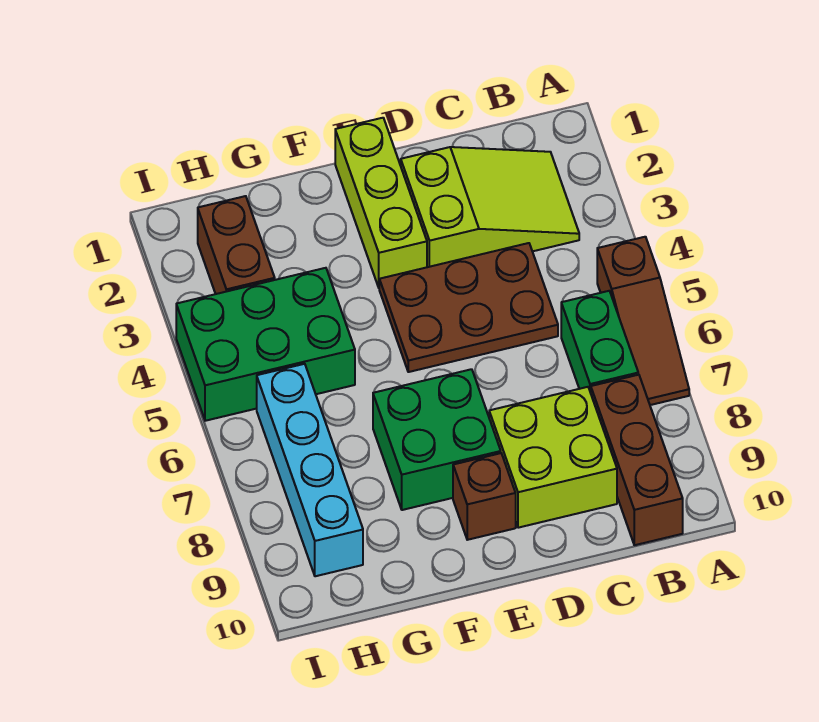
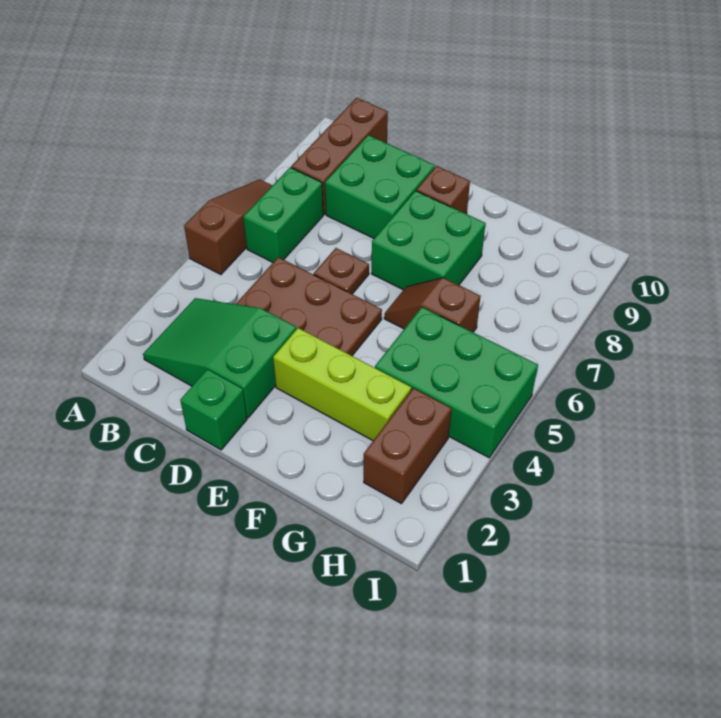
lime slope B2:D3 level 1 top D -> green slope B2:D3 level 1 top D
lime brick C8:D9 level 1 -> green brick C8:D9 level 1
none -> green brick D1 level 1
none -> brown plate D6 level 1
lime brick E1:E3 level 1 -> lime brick E3:G3 level 1
none -> brown slope F6:G6 level 1 top G
cyan brick H6:H9 level 1 -> none

